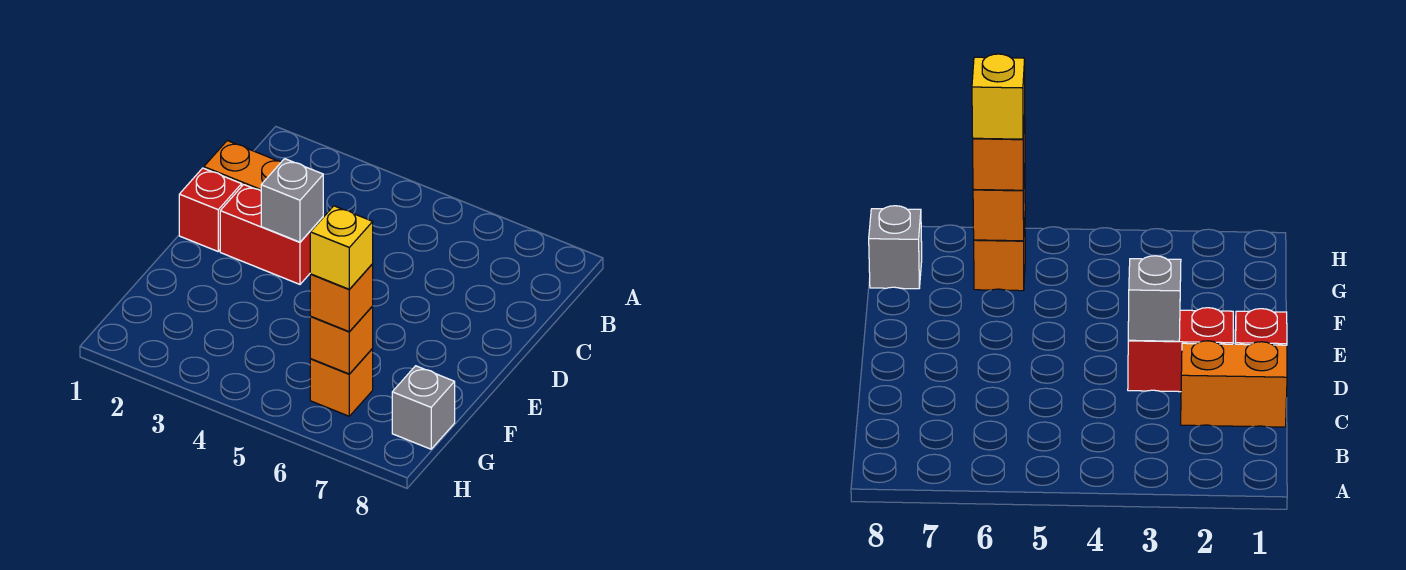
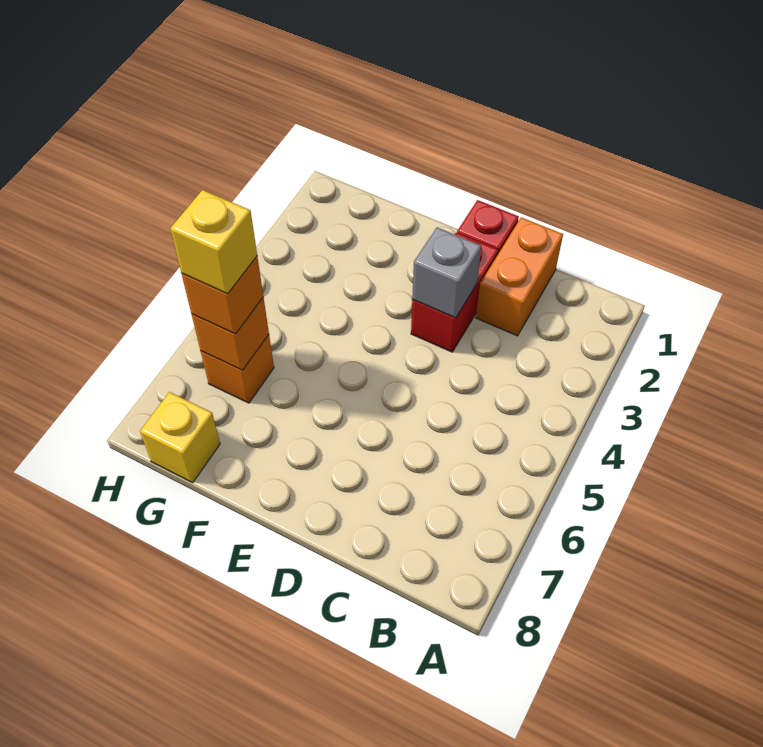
grey brick G8 level 1 -> yellow brick G8 level 1

